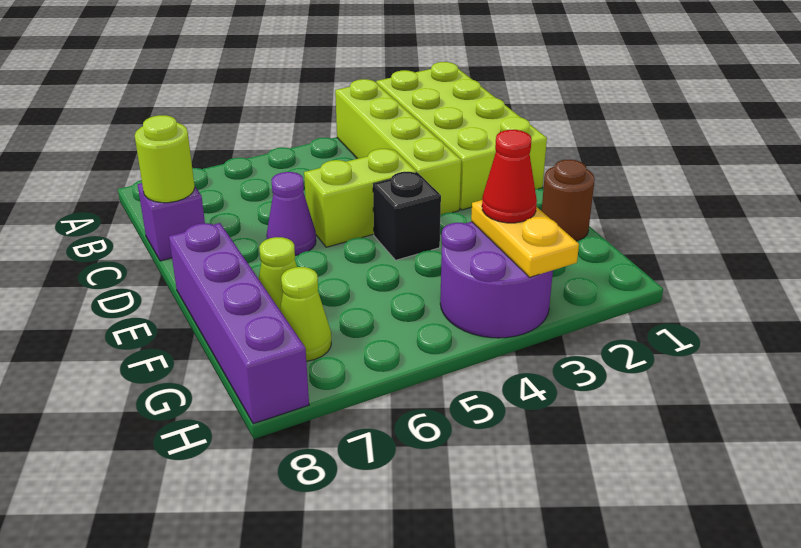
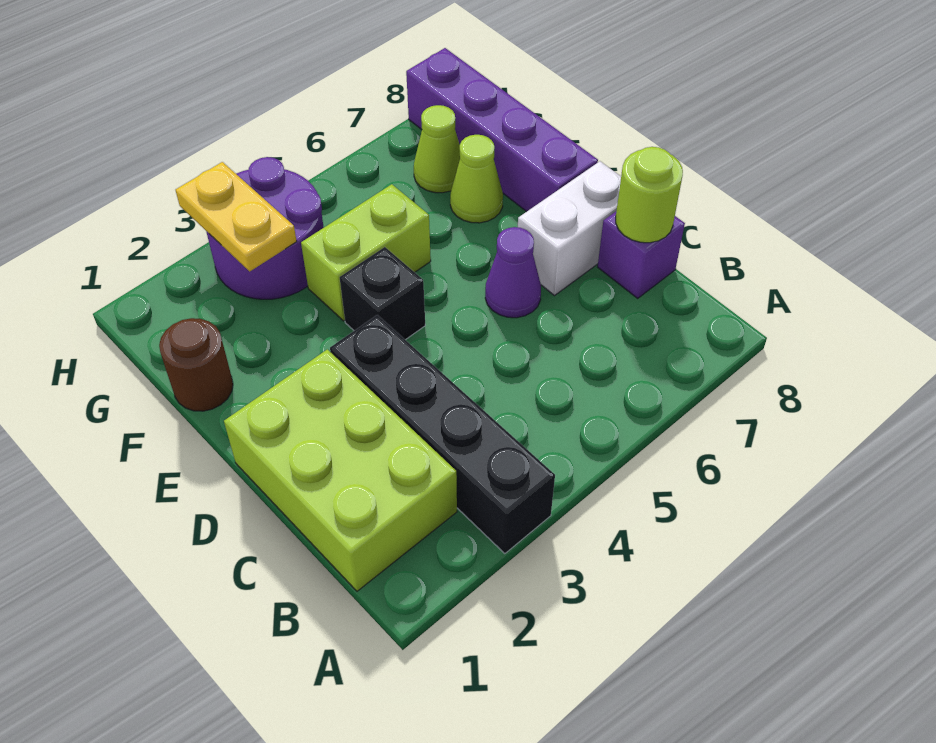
lime brick A1:D2 level 1 -> lime brick B1:D2 level 1
lime brick A3:D3 level 1 -> black brick A3:D3 level 1
lime brick D4:D5 level 1 -> lime brick F4:F5 level 1
none -> white brick D7:D8 level 1
red cone G3 level 3 -> none

